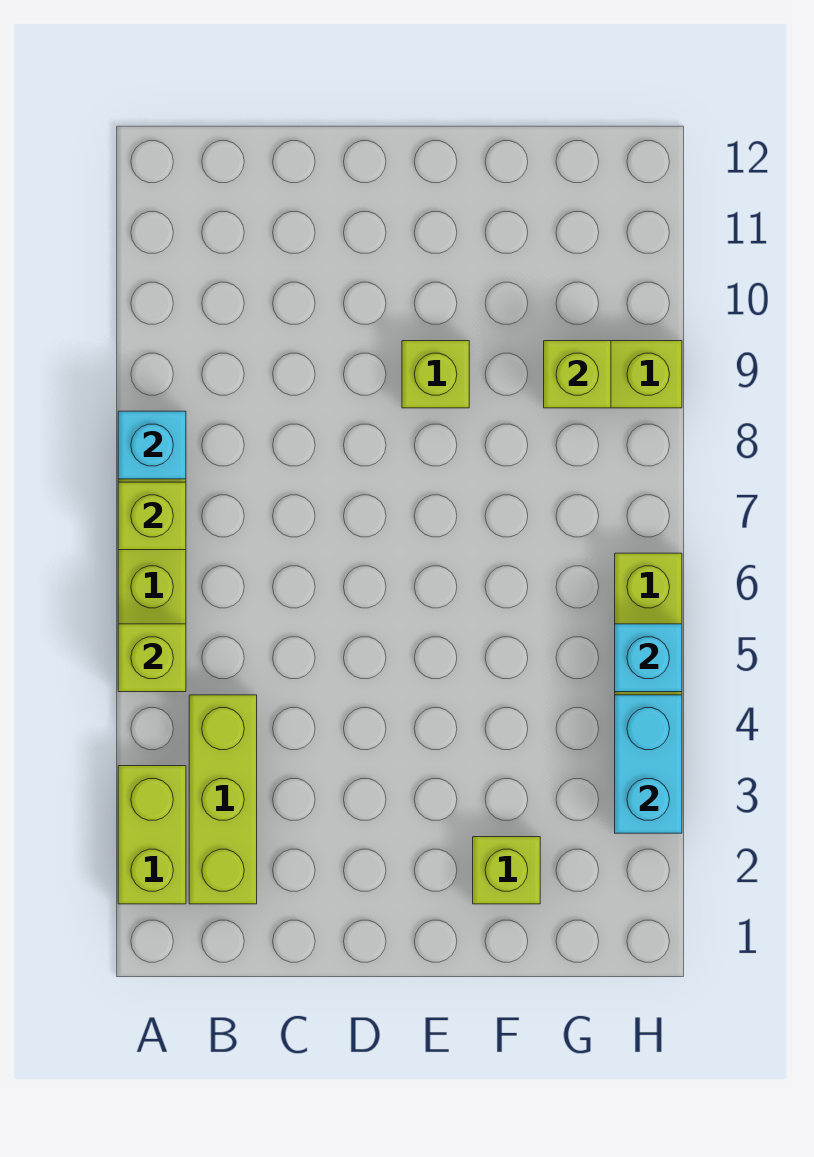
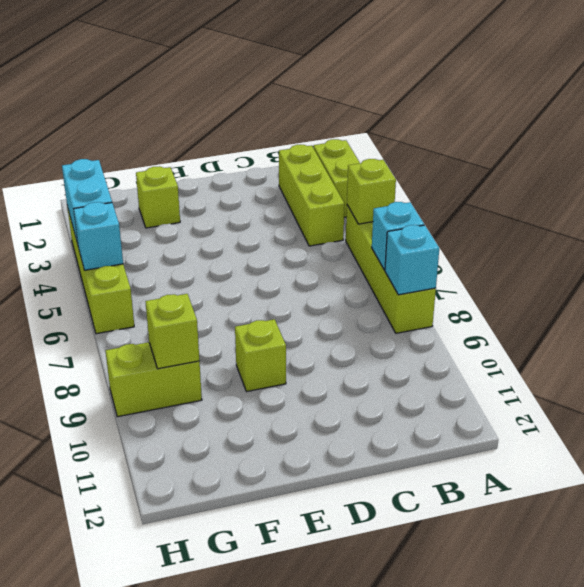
lime brick A7 level 2 -> cyan brick A7 level 2

